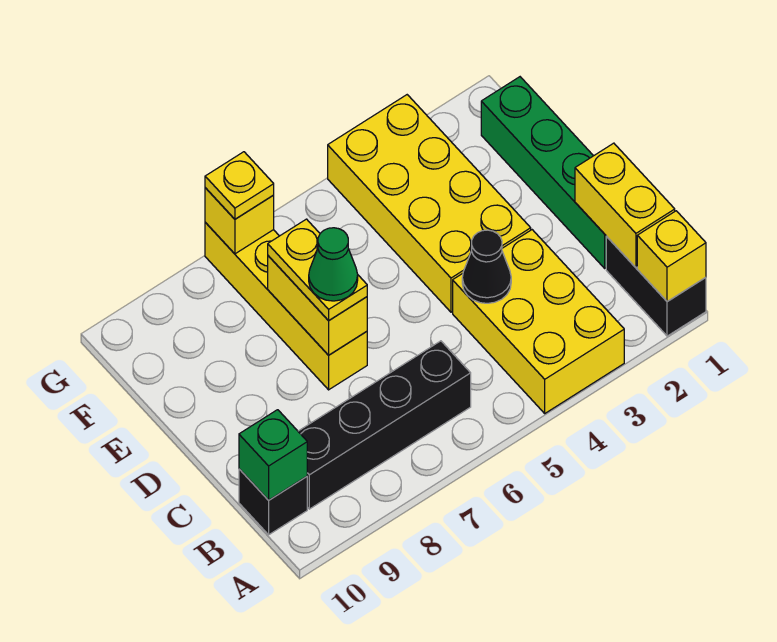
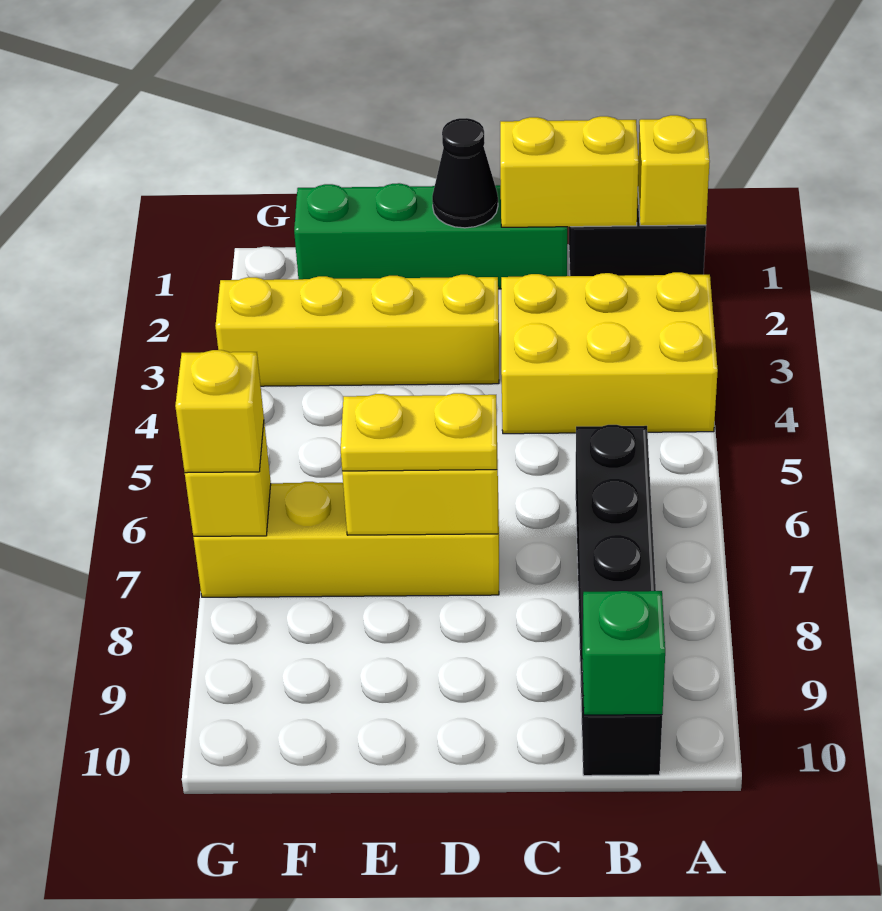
black cone C4 level 2 -> black cone D1 level 2
yellow brick D3:G4 level 1 -> yellow brick D3:G3 level 1
green cone D7 level 4 -> none
yellow plate G7 level 3 -> yellow brick G7 level 3

